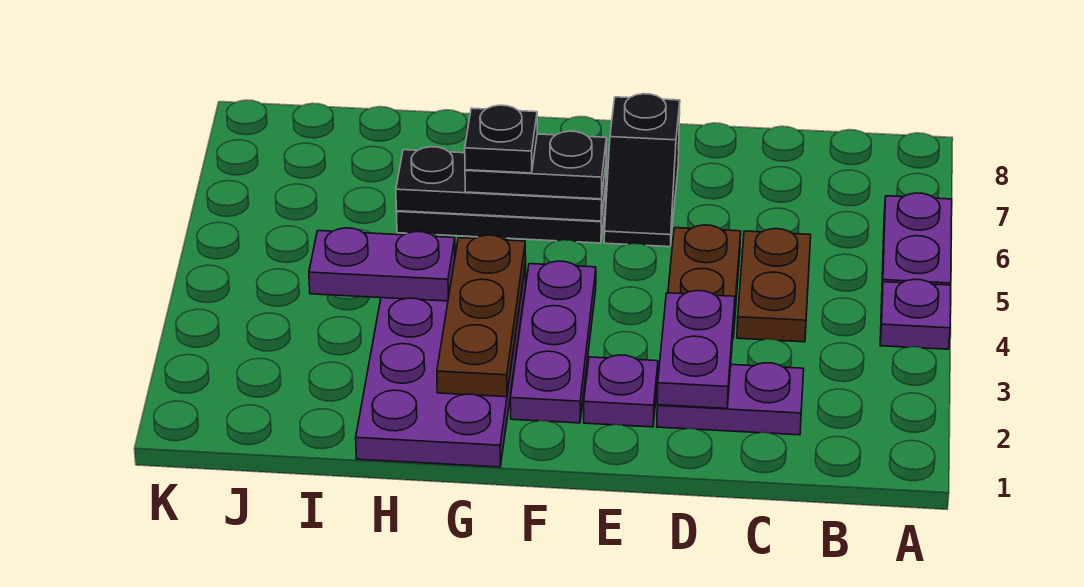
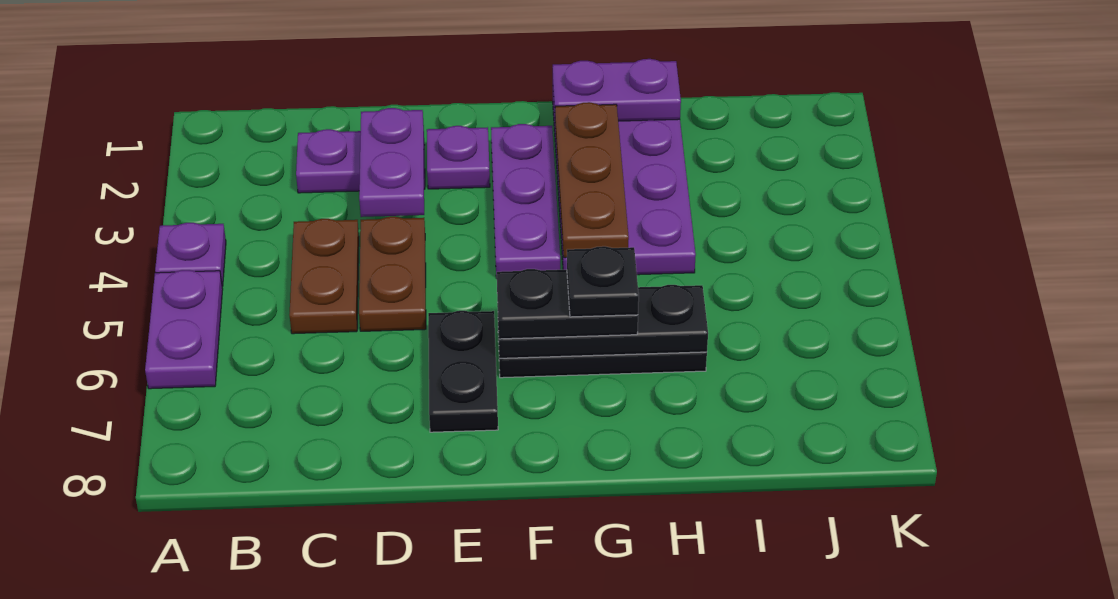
black slope E6:E7 level 1 top 7 -> black plate E6:E7 level 1
purple plate H4:I4 level 2 -> purple plate G1:H1 level 2

